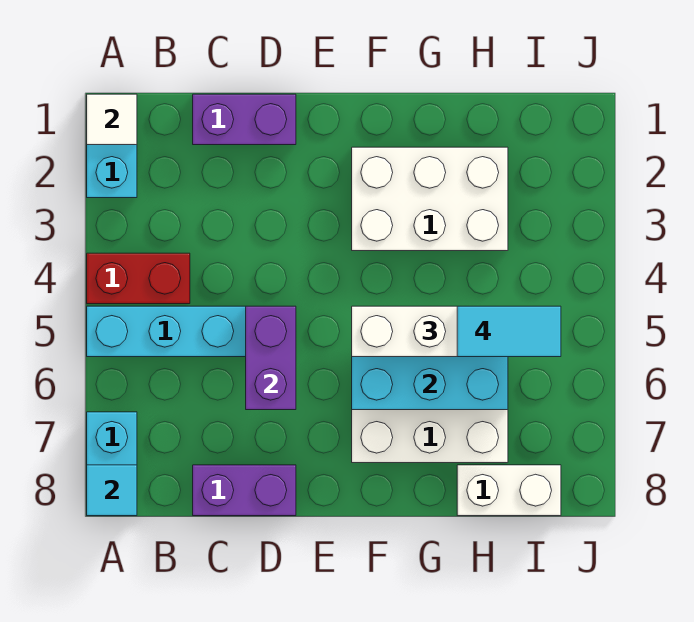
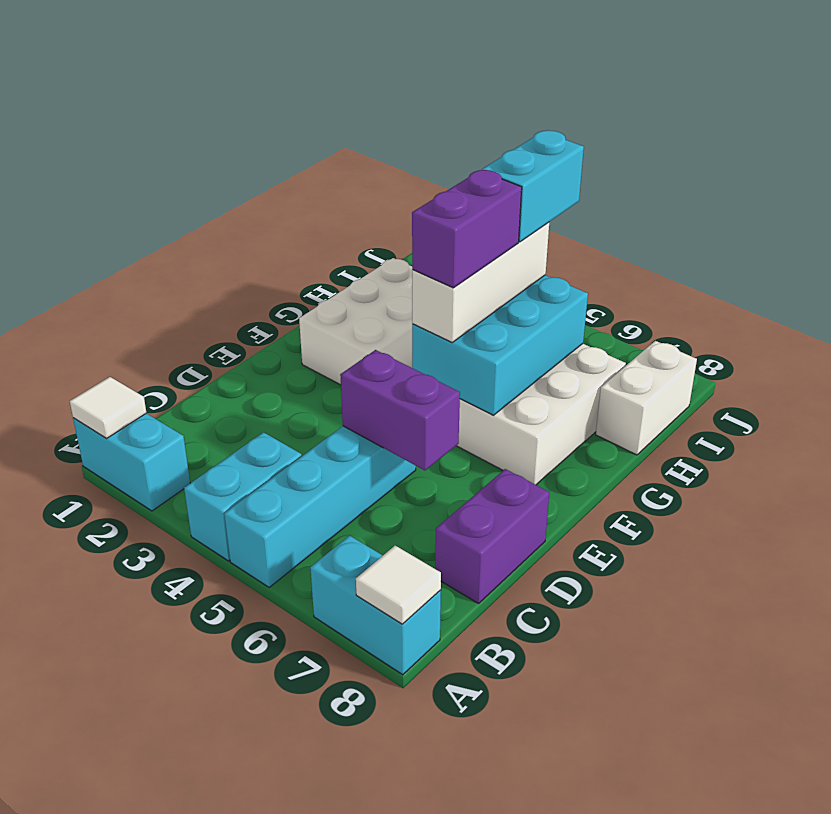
red brick A4:B4 level 1 -> cyan brick A4:B4 level 1
cyan tile A8 level 2 -> white tile A8 level 2
purple brick C1:D1 level 1 -> purple brick F5:G5 level 4
cyan tile H5:I5 level 4 -> cyan brick H5:I5 level 4

